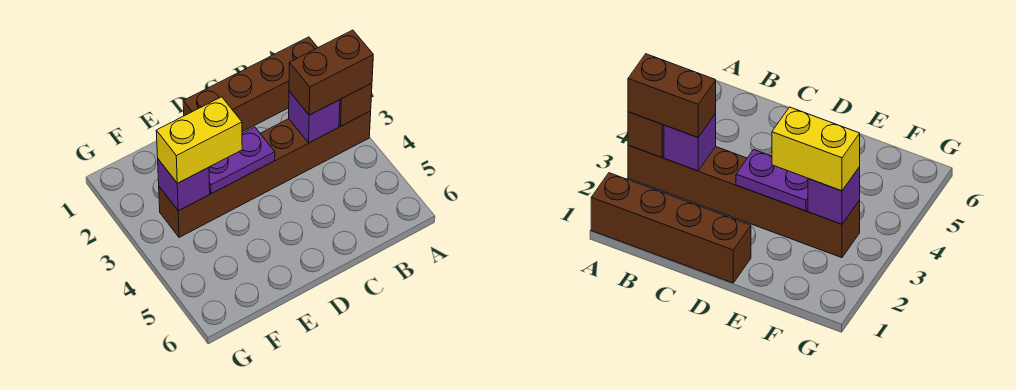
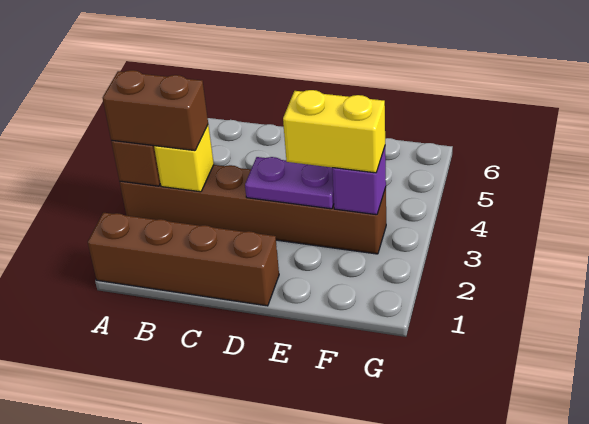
purple brick B3 level 2 -> yellow brick B3 level 2

